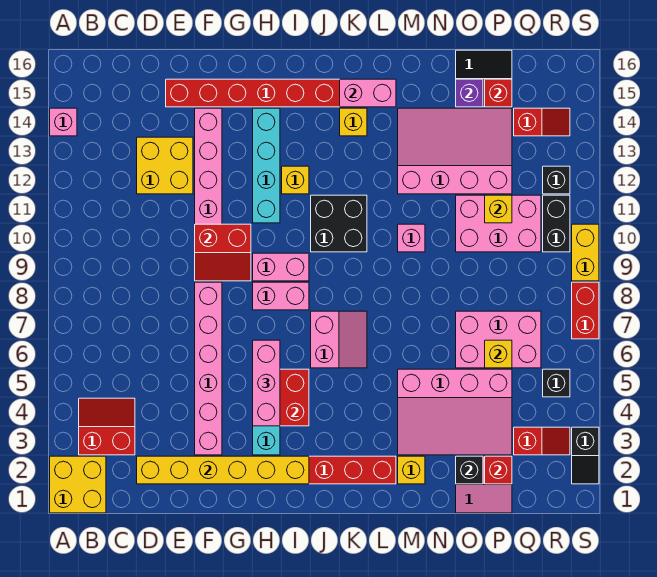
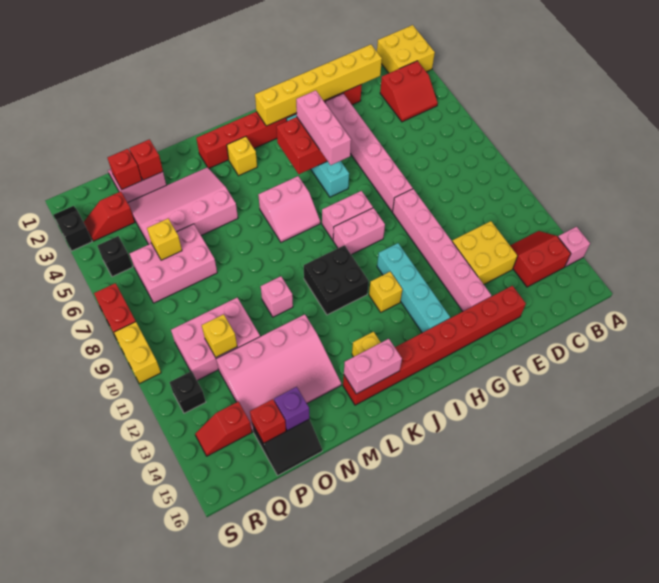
red slope F9:G10 level 2 top 10 -> red slope B13:C14 level 1 top 14
pink slope J6:K7 level 1 top J -> pink slope J6:K7 level 1 top 6
yellow brick M2 level 1 -> yellow brick K3 level 1
black brick O2 level 2 -> red brick O2 level 2
black brick R10:R11 level 1 -> none

